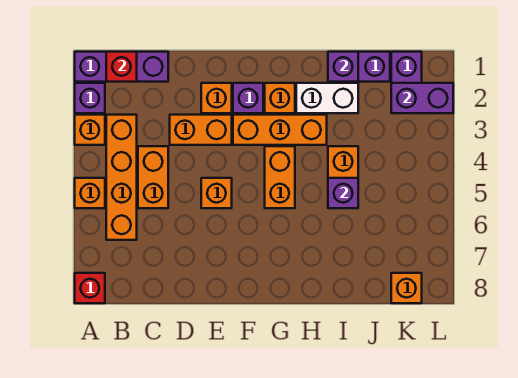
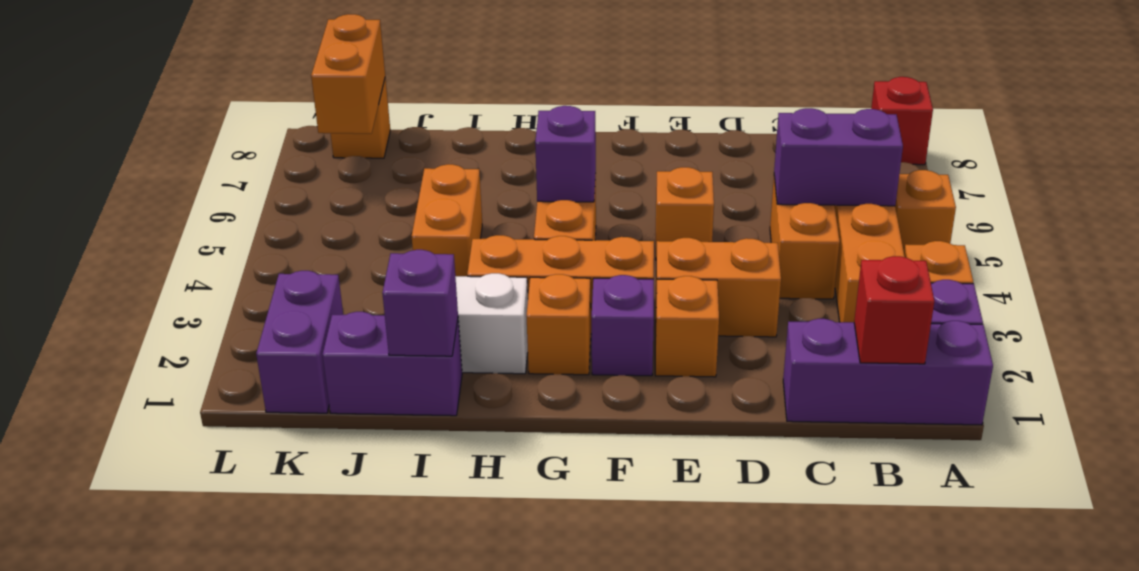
purple brick I5 level 2 -> purple brick G5 level 2
purple brick K2:L2 level 2 -> purple brick B5:C5 level 2
none -> orange brick K7:K8 level 2

